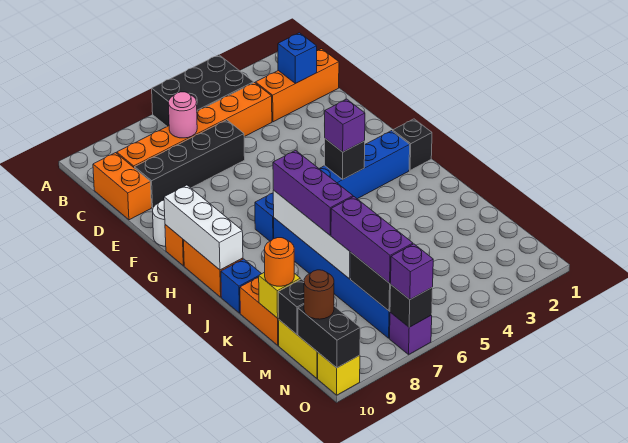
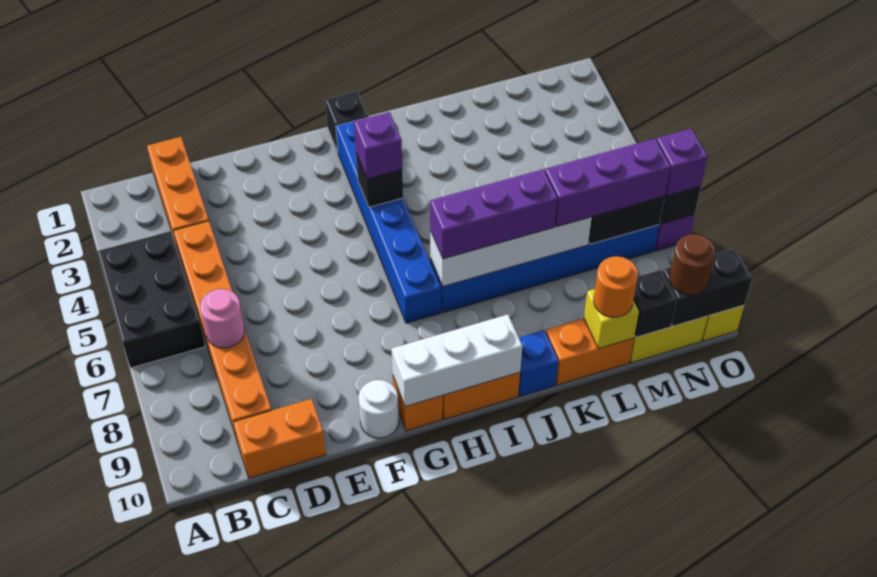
blue brick C2 level 2 -> none
black brick D6:D9 level 1 -> none

